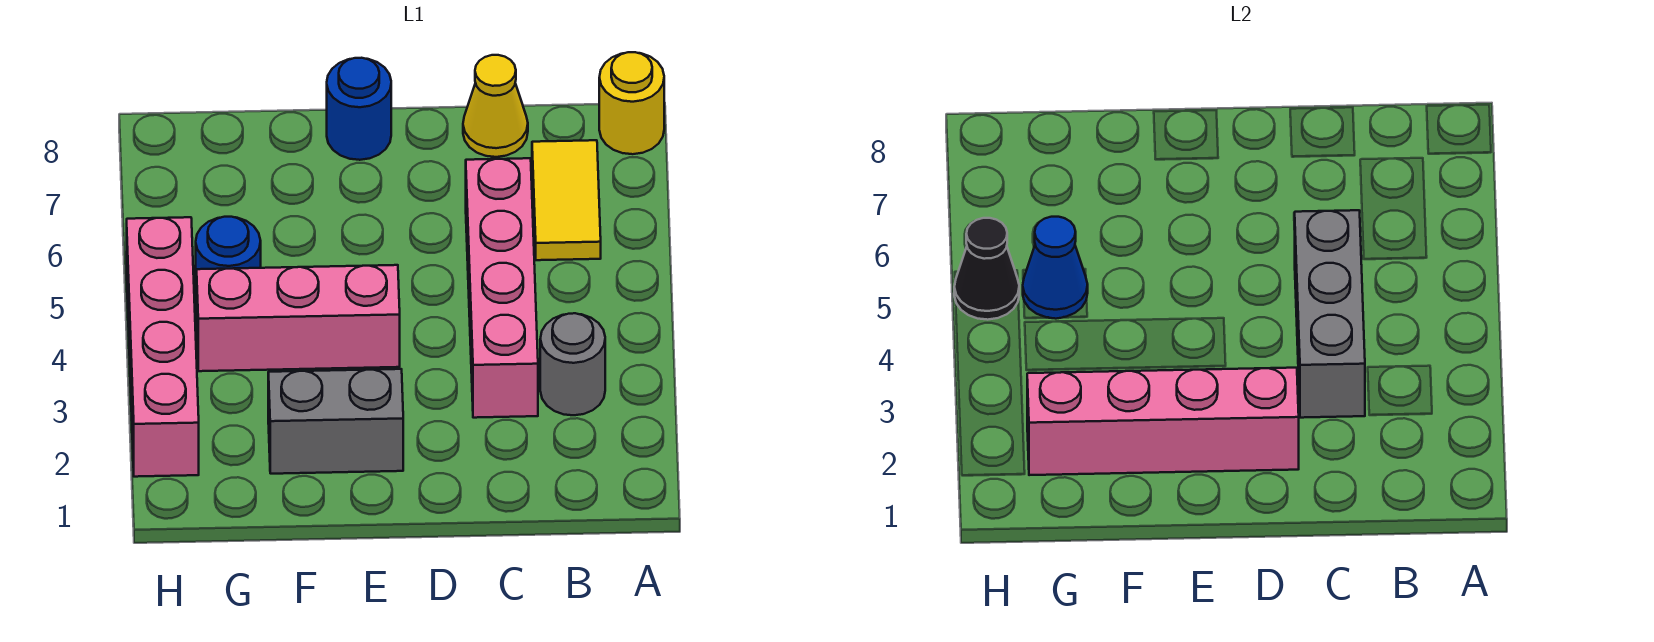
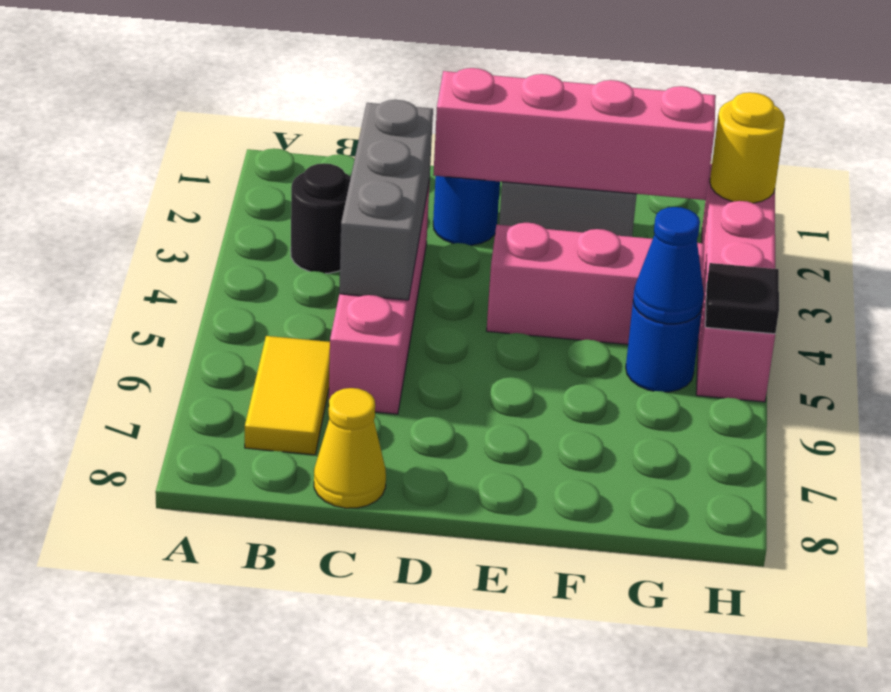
yellow round brick A8 level 1 -> yellow round brick H2 level 2
grey round brick B3 level 1 -> black round brick B3 level 1
blue round brick E8 level 1 -> blue round brick D2 level 1
black cone H5 level 2 -> black tile H5 level 2

